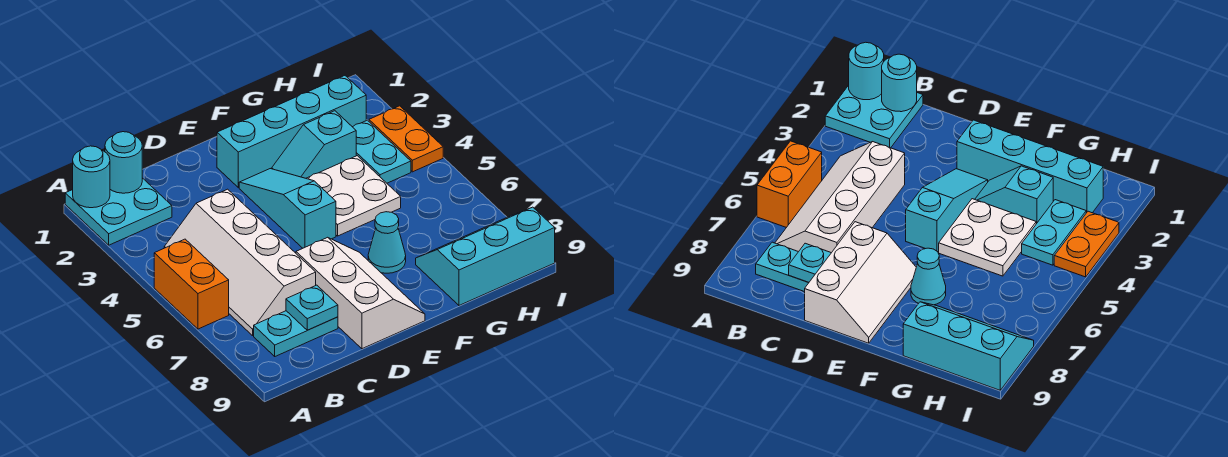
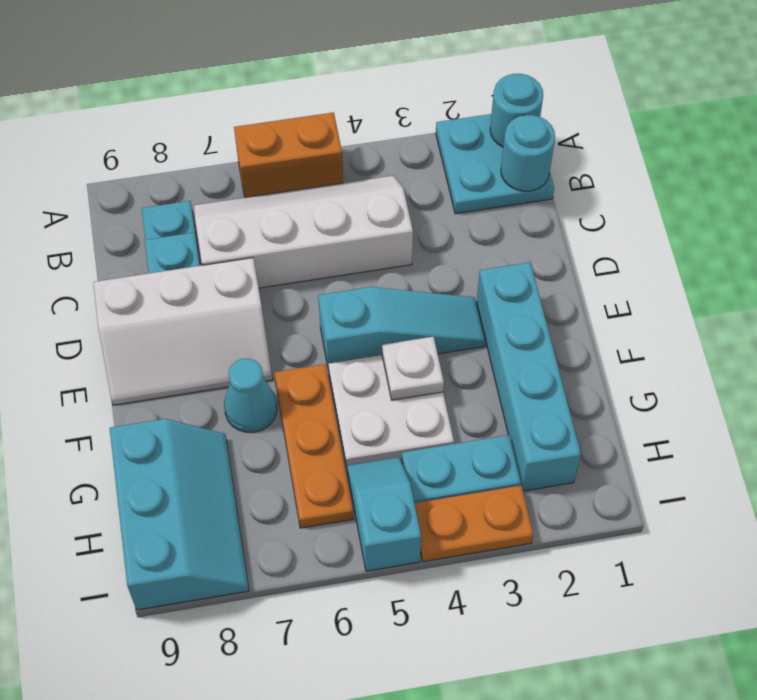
cyan slope F3:G3 level 1 top G -> cyan slope H5:I5 level 1 top I
none -> white plate F4 level 2
none -> orange plate F6:H6 level 1

